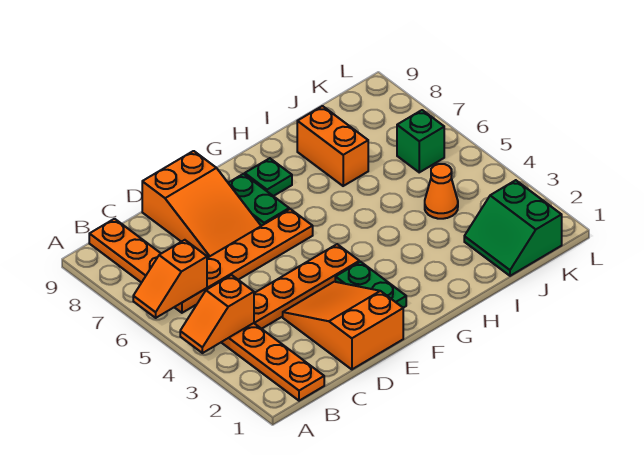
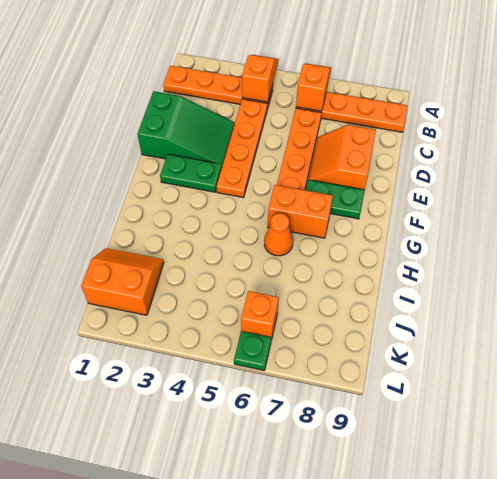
orange slope D1:E3 level 1 top 1 -> green slope D1:E3 level 1 top 1
orange slope D7:E9 level 1 top 9 -> orange slope D7:E8 level 1 top 8
green plate G8 level 1 -> green plate L6 level 1
orange brick I7:I8 level 1 -> orange brick G6:G7 level 1
green slope J1:K2 level 1 top K -> orange slope J1:K2 level 1 top K
orange cone J4 level 1 -> orange cone H6 level 1
green brick K6 level 1 -> orange brick K6 level 1

